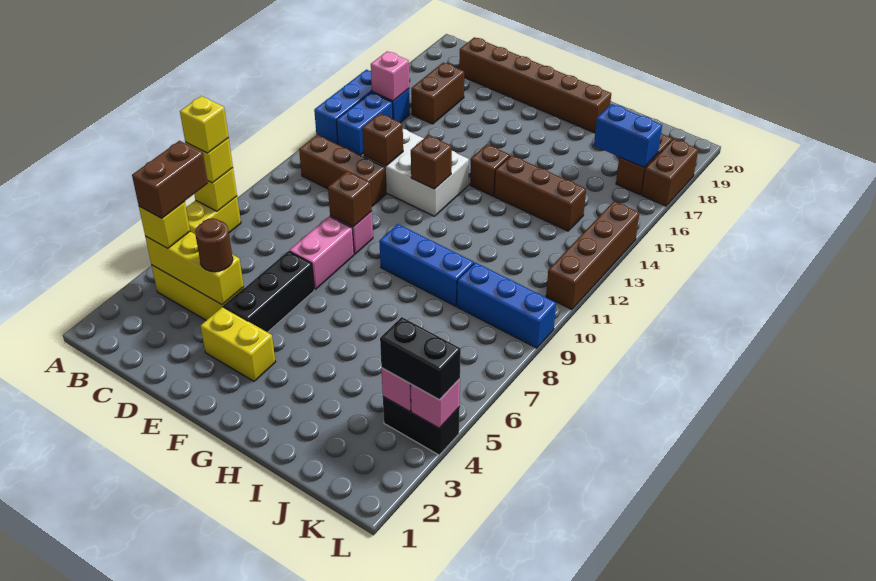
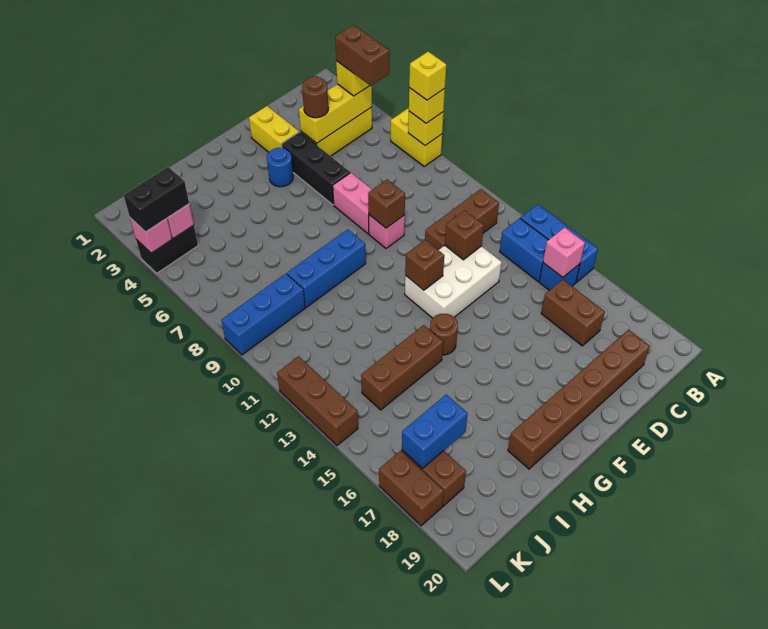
yellow brick E3:F3 level 1 -> yellow brick E2:E3 level 1
none -> blue round brick F4 level 1
brown brick G14 level 1 -> brown round brick G14 level 1
brown brick L11:L14 level 1 -> brown brick L12:L14 level 1

